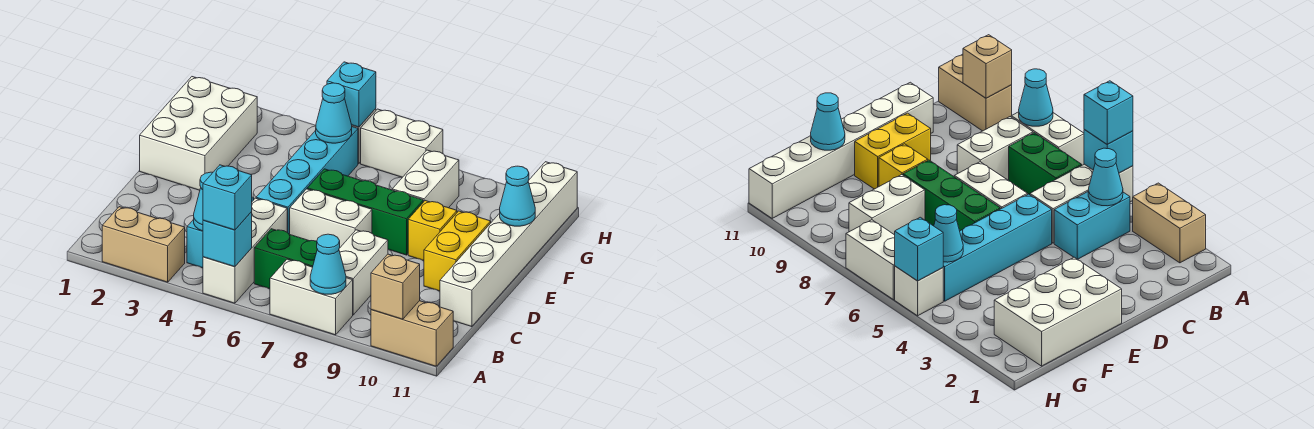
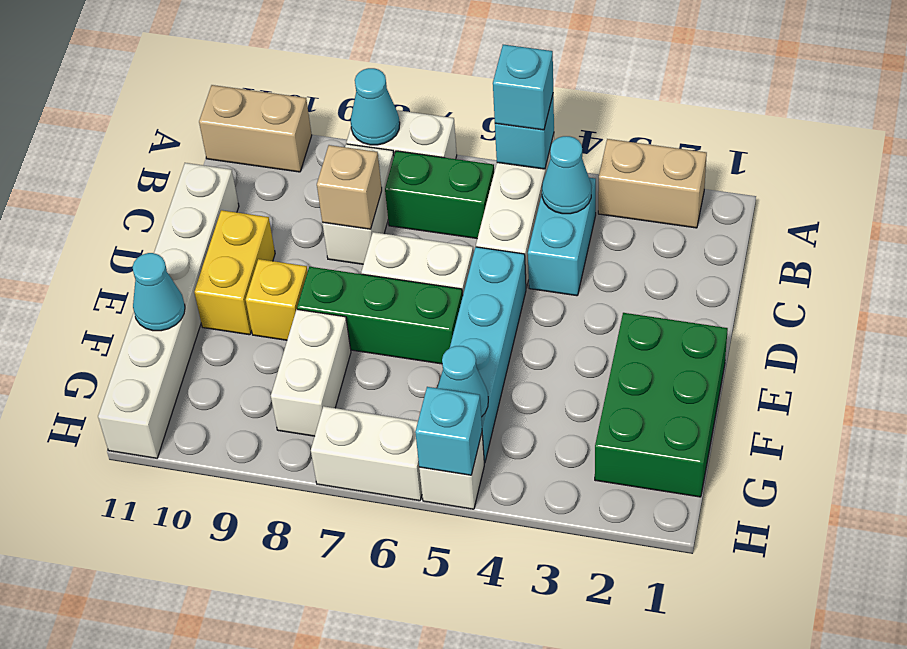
tan brick A10 level 2 -> tan brick C8 level 2
white brick E1:G2 level 1 -> green brick E1:G2 level 1

